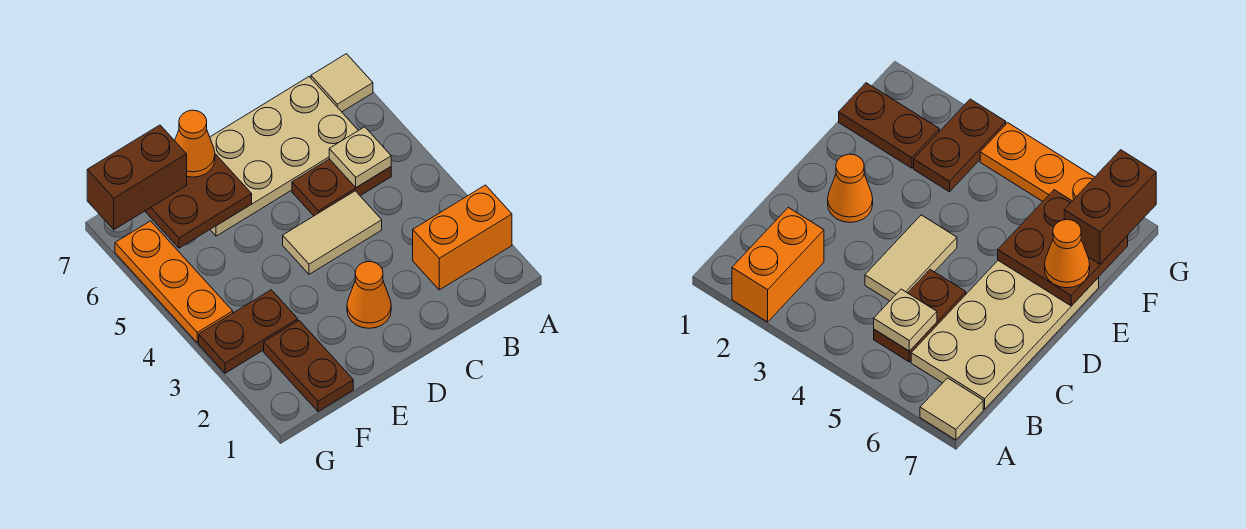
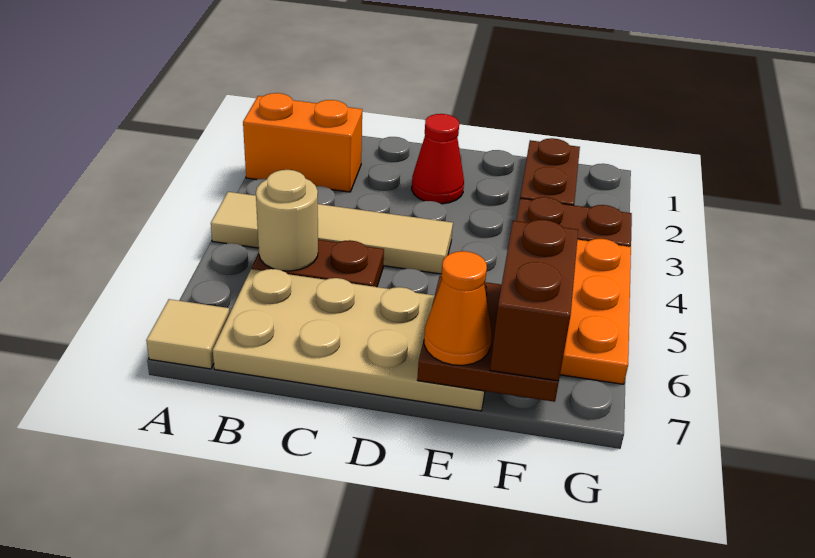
tan plate B5 level 2 -> tan round brick B5 level 2
tan tile C4:D4 level 1 -> tan tile A4:D4 level 1
orange cone D2 level 1 -> red cone D2 level 1
brown brick F7:G7 level 3 -> brown brick F6:F7 level 3

